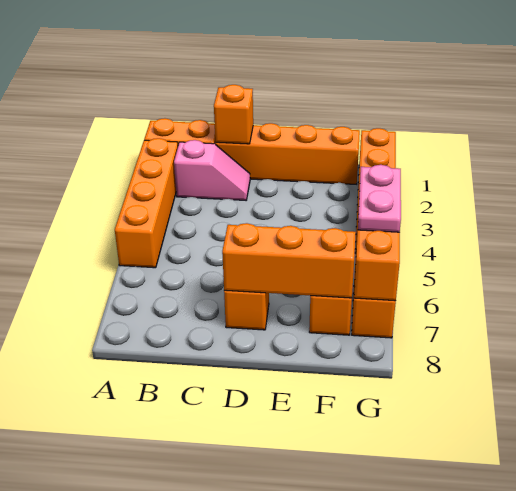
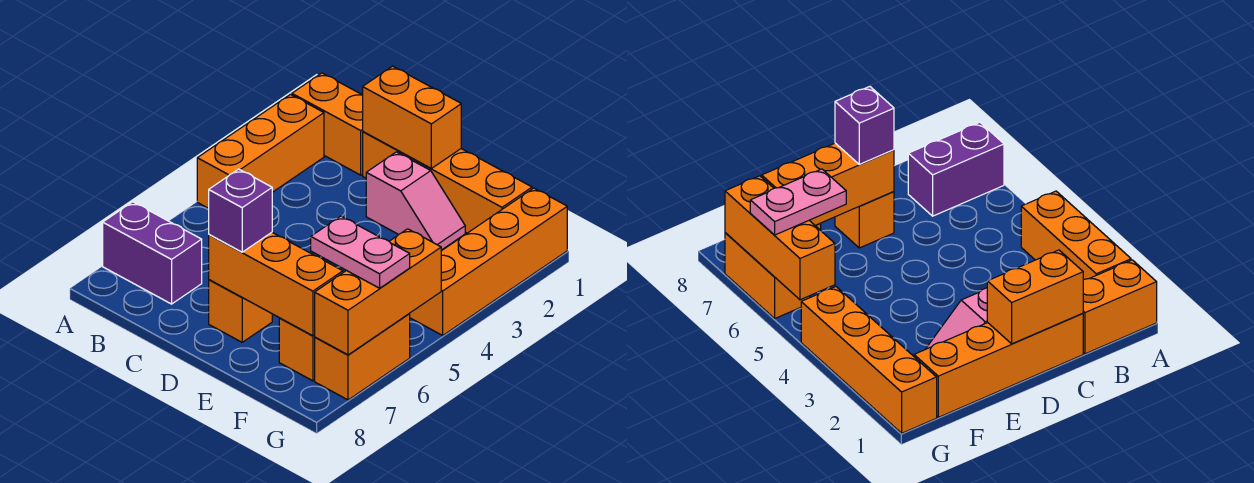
orange brick A2:A5 level 1 -> orange brick A2:A4 level 1
none -> purple brick A7:B7 level 1
pink slope B2:C2 level 1 top B -> pink slope D2:E2 level 1 top D
orange brick C1 level 2 -> orange brick C1:D1 level 2
none -> purple brick D7 level 3
pink plate G5:G6 level 3 -> pink plate F6:G6 level 3

